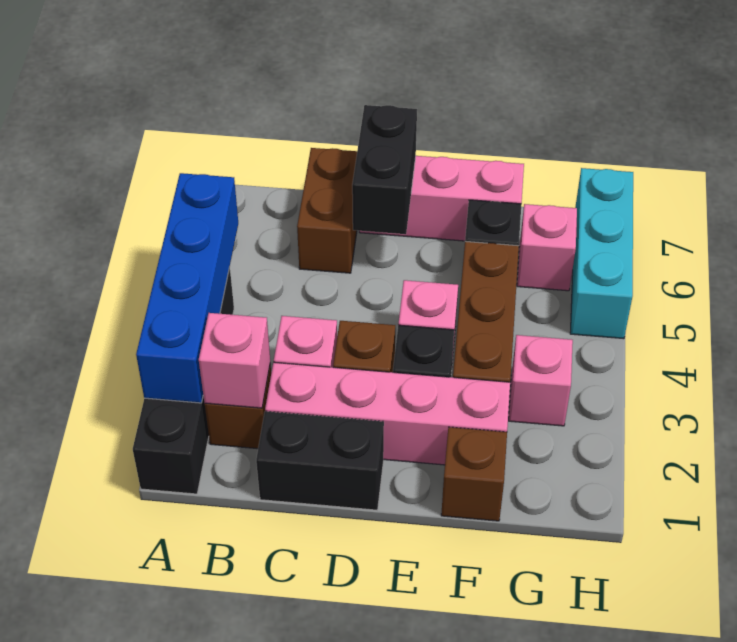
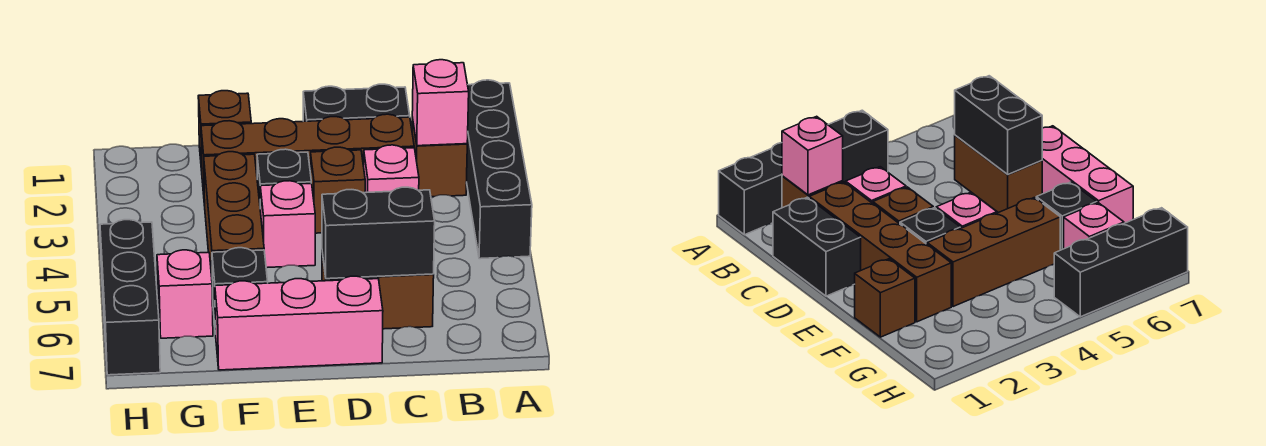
blue brick A2:A5 level 2 -> none
pink brick C2:F2 level 1 -> brown brick C2:F2 level 1
brown brick C6:C7 level 1 -> brown brick C6:D6 level 1
black brick D6:D7 level 2 -> black brick C6:D6 level 2
pink brick G3 level 1 -> none
cyan brick H5:H7 level 1 -> black brick H5:H7 level 1

